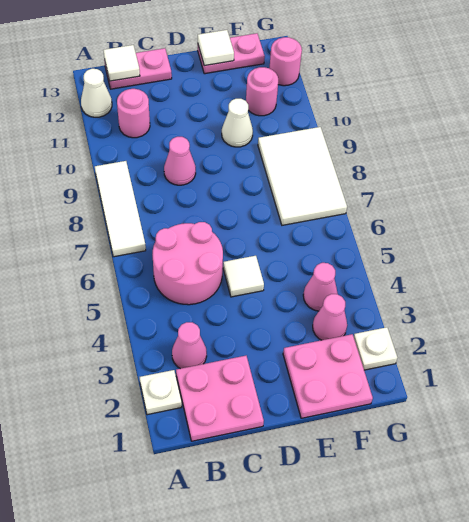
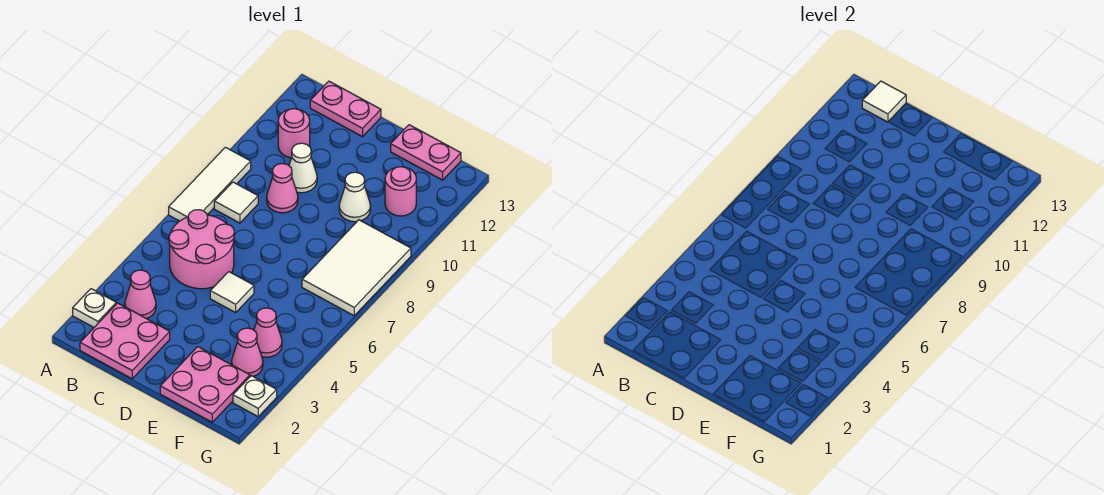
white cone A12 level 1 -> white cone C10 level 1
white tile E13 level 2 -> white tile B8 level 1
pink round brick G12 level 1 -> none

